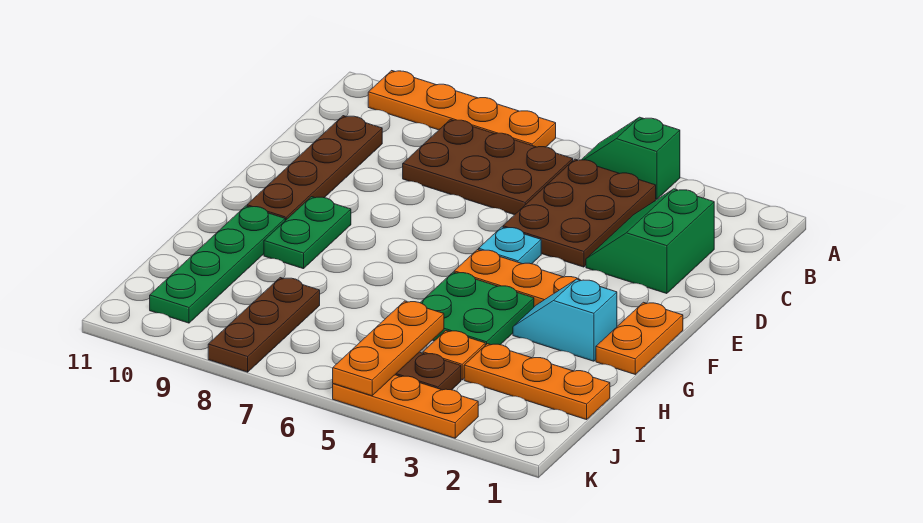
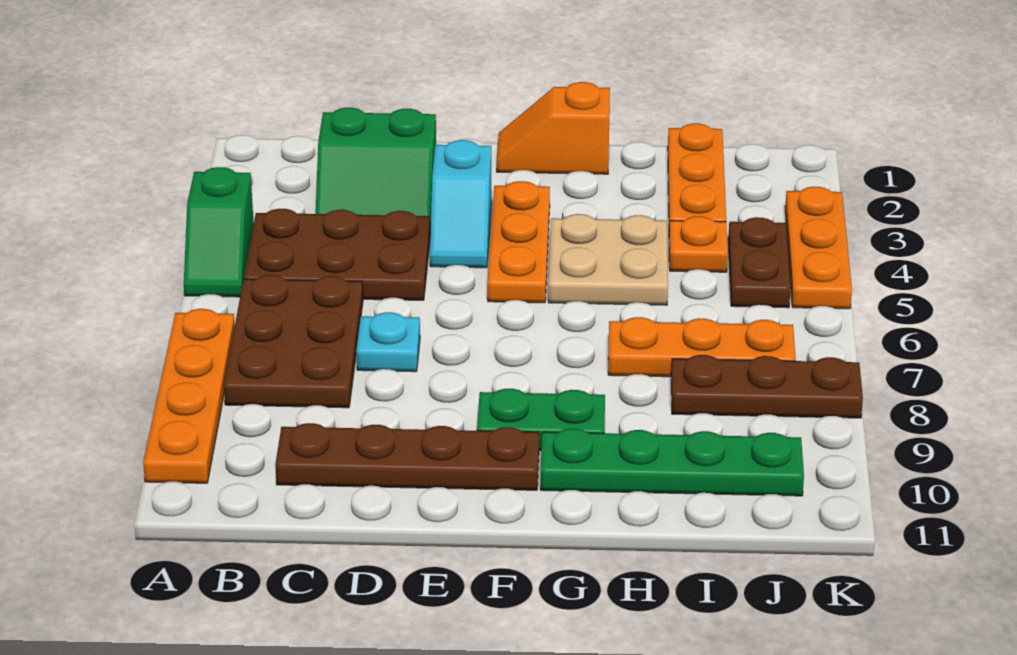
cyan plate E5 level 1 -> cyan plate D7 level 1
orange plate F1:G1 level 1 -> orange slope F1:G1 level 1 top G
cyan slope G2:G3 level 1 top 2 -> cyan slope E3:E4 level 1 top 3
green plate G4:H5 level 1 -> tan plate G4:H5 level 1
orange plate I5:K5 level 2 -> orange plate H7:J7 level 1

